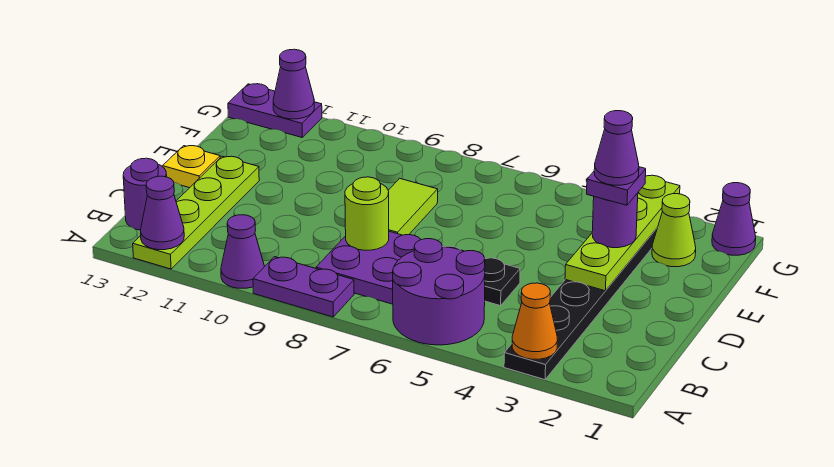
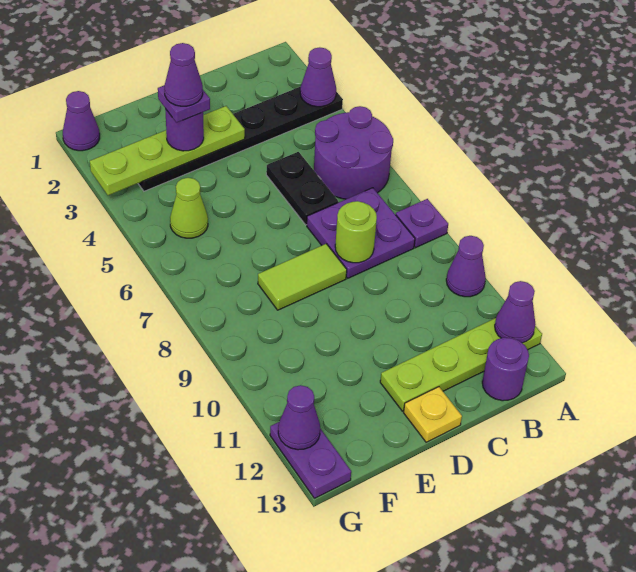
orange cone A3 level 2 -> purple cone A3 level 2
purple plate A8:A9 level 1 -> purple plate A8 level 1
lime cone F2 level 1 -> lime cone F5 level 1

